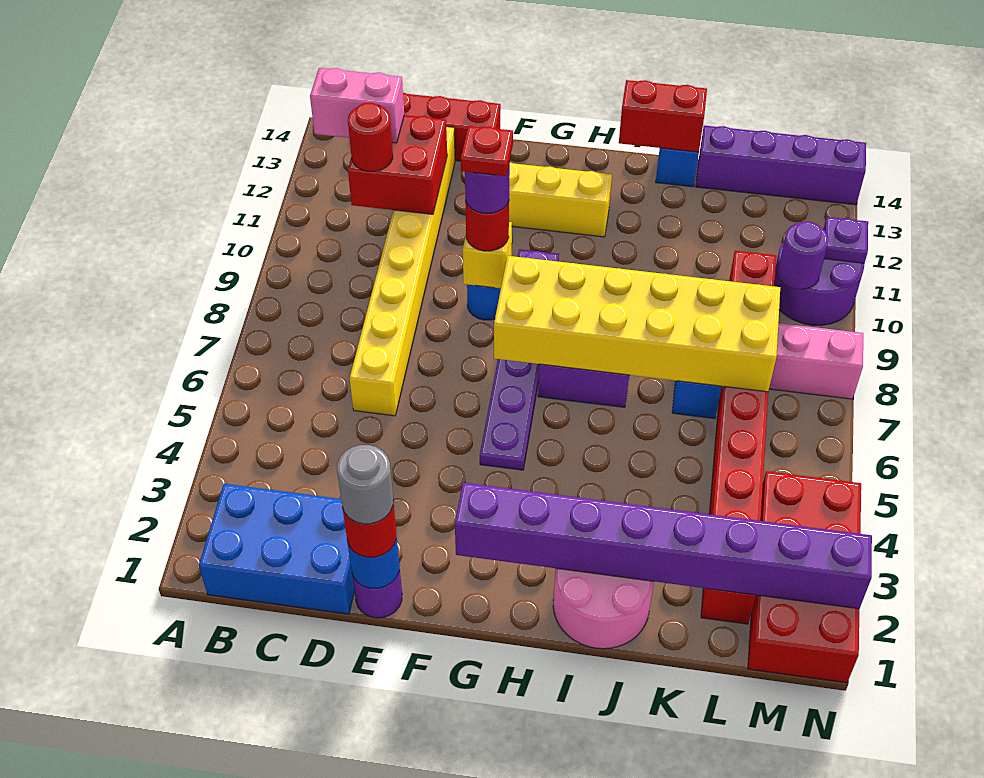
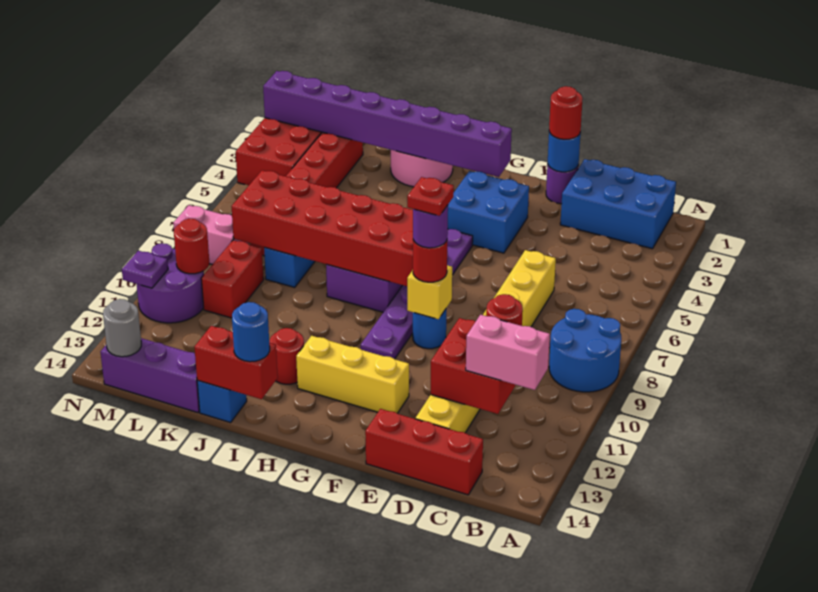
none -> blue round brick A8:B9 level 1
grey round brick E1 level 4 -> grey round brick M14 level 2
none -> blue brick F3:G4 level 1
yellow brick G7:L8 level 2 -> red brick G7:L8 level 2
none -> red round brick I12 level 1
none -> blue round brick I14 level 3
purple brick K14:N14 level 1 -> purple brick K14:M14 level 1
purple round brick M10 level 2 -> red round brick M10 level 2

